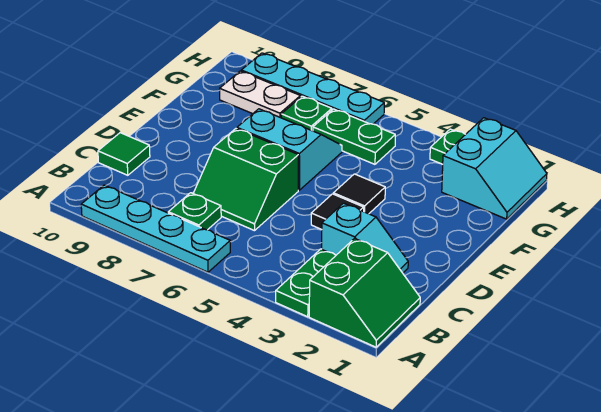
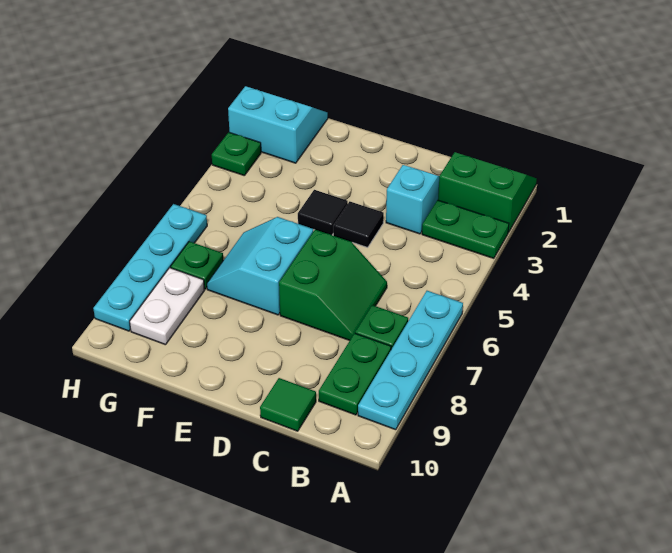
green plate G5:G6 level 1 -> green plate B8:B9 level 1

